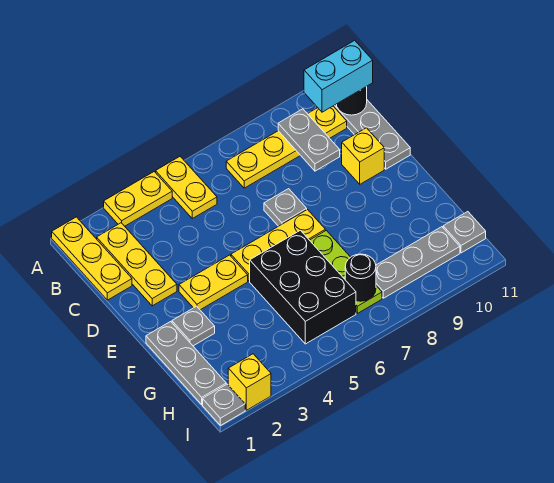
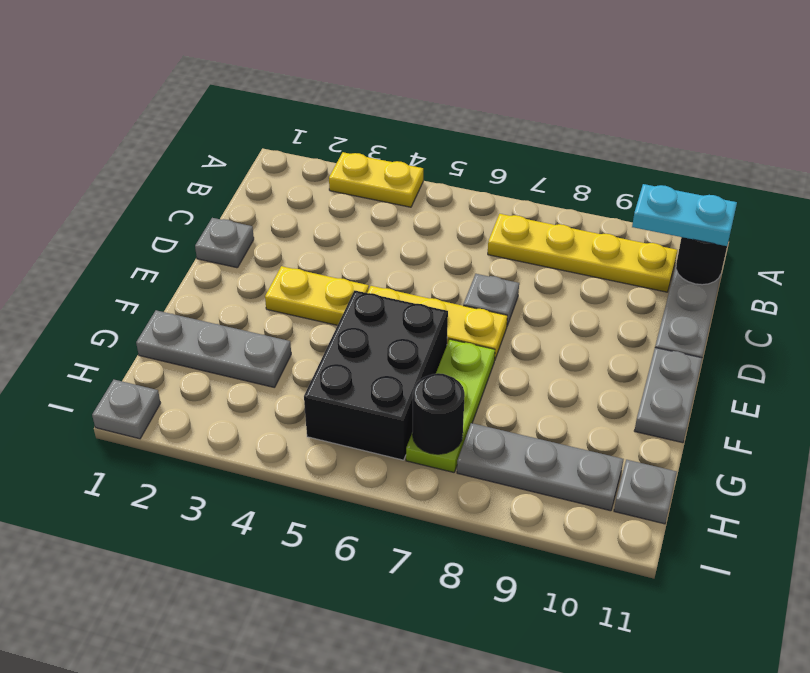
yellow plate A1:C1 level 1 -> none
yellow plate A5:B5 level 1 -> none
yellow plate B2:D2 level 1 -> none
grey plate B9:C9 level 2 -> grey plate E11:F11 level 1
cyan brick B10:B11 level 3 -> cyan plate B10:B11 level 3
yellow brick D10 level 1 -> none
grey plate F1:H1 level 1 -> grey plate G1:G3 level 1
grey plate F2 level 1 -> grey plate D1 level 1
yellow brick I2 level 1 -> none

